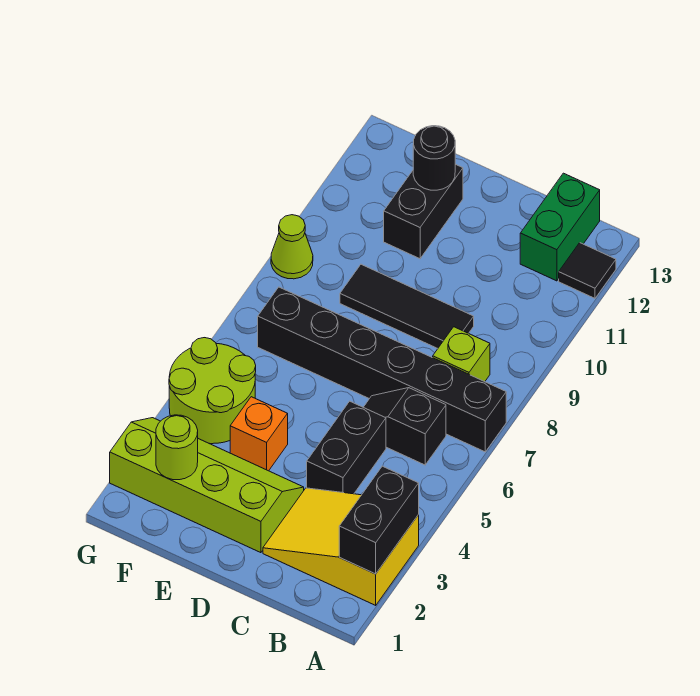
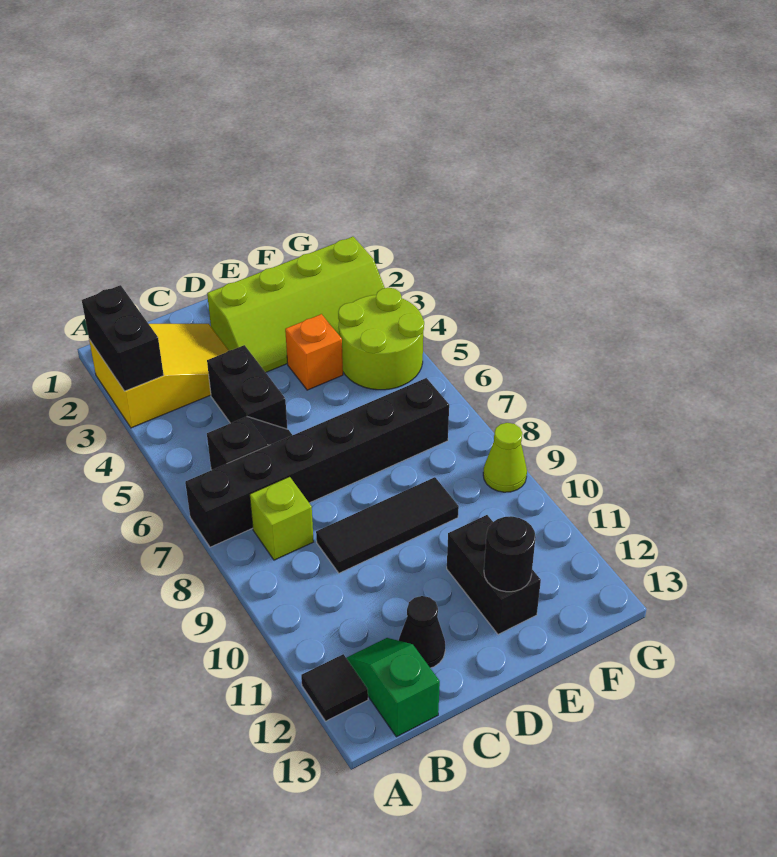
green brick B12:B13 level 1 -> green slope B12:B13 level 1 top 13
none -> black cone C12 level 1
lime round brick F2 level 2 -> none

